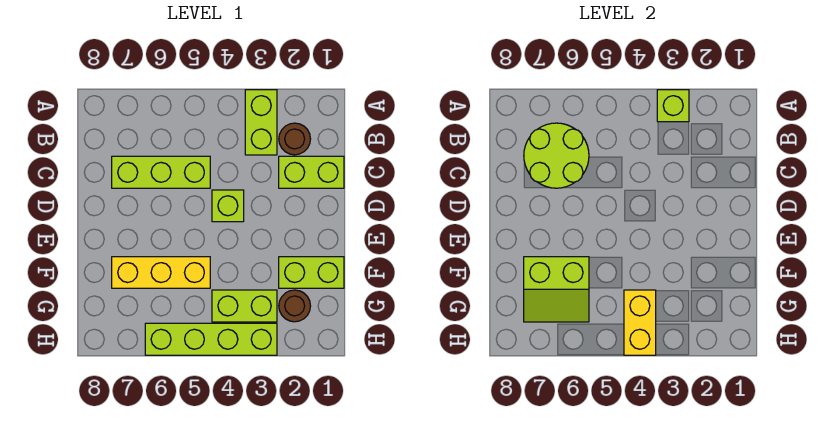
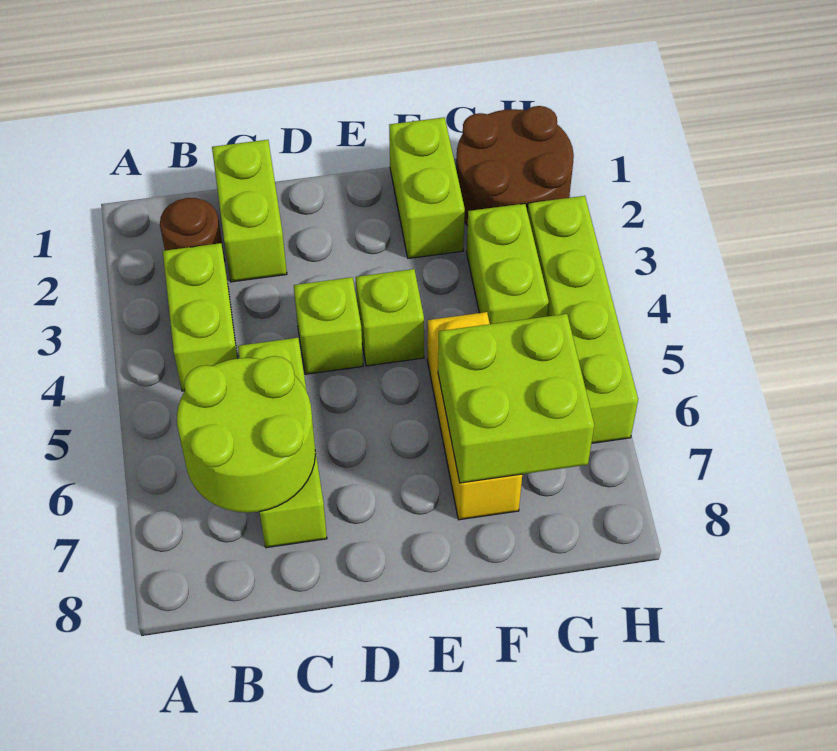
lime brick A3:B3 level 1 -> lime brick B3:B4 level 1
lime brick A3 level 2 -> lime brick E4 level 1
lime slope F6:G7 level 2 top F -> lime brick F6:G7 level 2
brown round brick G2 level 1 -> brown round brick G1:H2 level 1
yellow brick G4:H4 level 2 -> none

